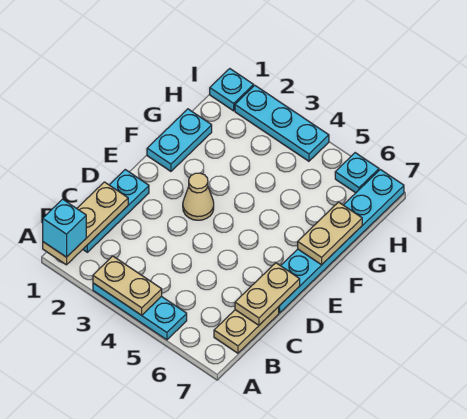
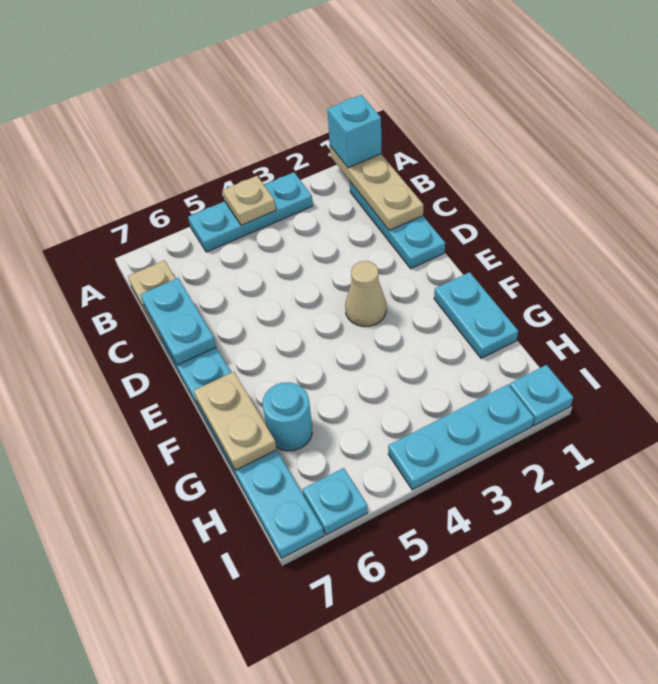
tan plate A3:A4 level 2 -> tan plate A4 level 2
tan plate C7:D7 level 2 -> cyan plate C7:D7 level 2
none -> cyan round brick G6 level 1

